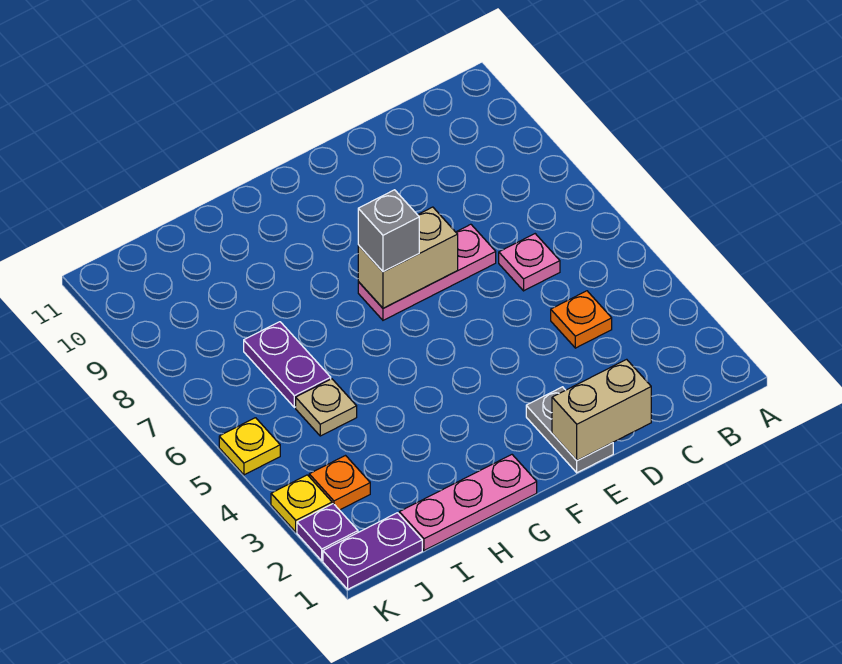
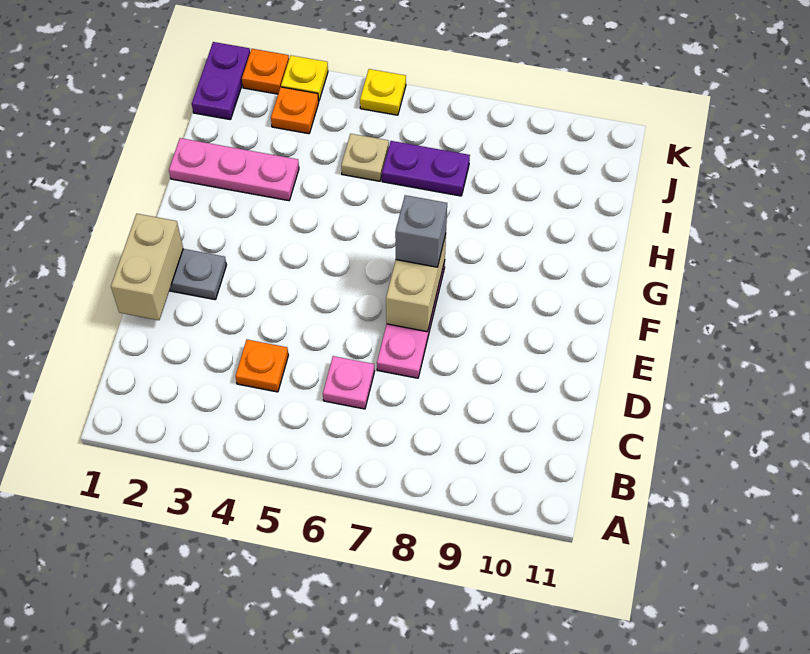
pink plate G1:I1 level 1 -> pink plate H1:H3 level 1
purple plate K2 level 1 -> orange plate K2 level 1

